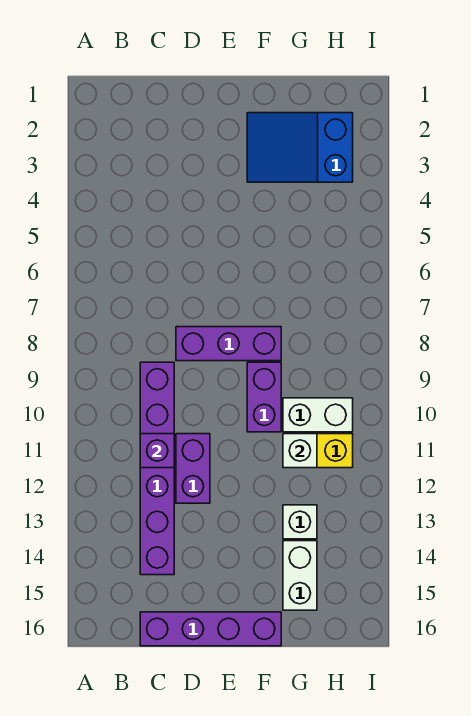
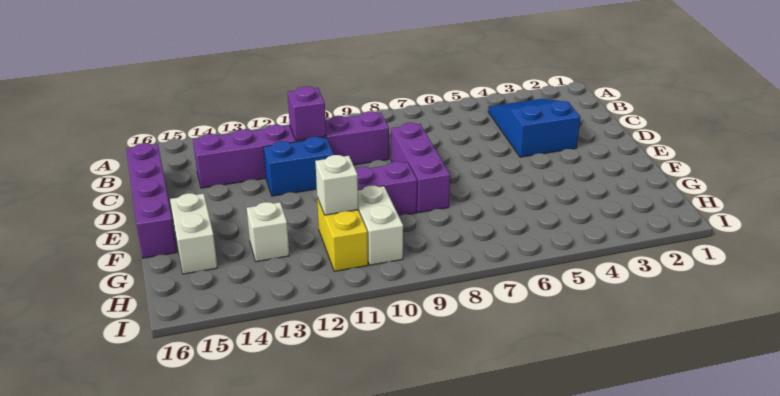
purple brick D11:D12 level 1 -> blue brick D11:D12 level 1
blue slope F2:H3 level 1 top H -> blue slope B3:D4 level 1 top D
white brick G14:G15 level 1 -> white brick F15:G15 level 1

